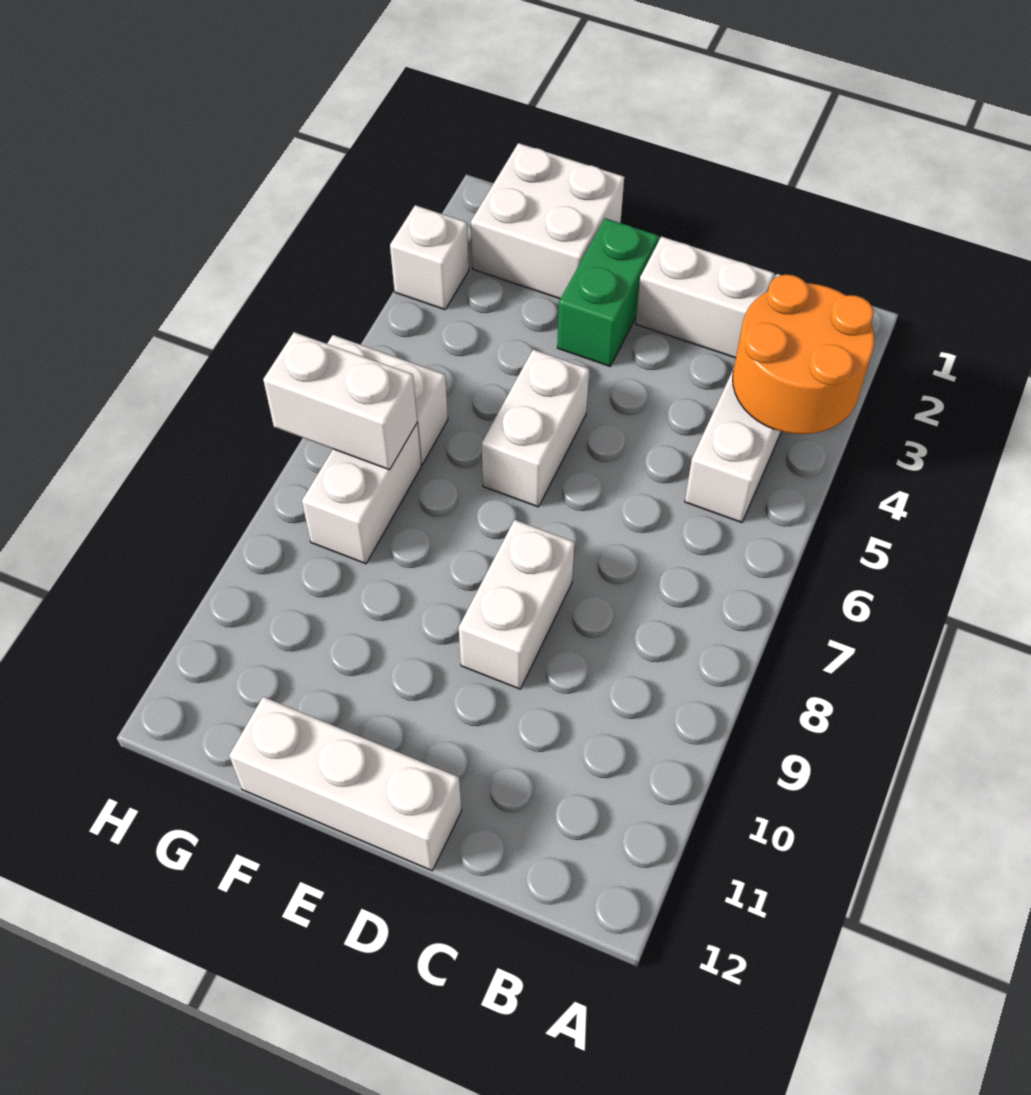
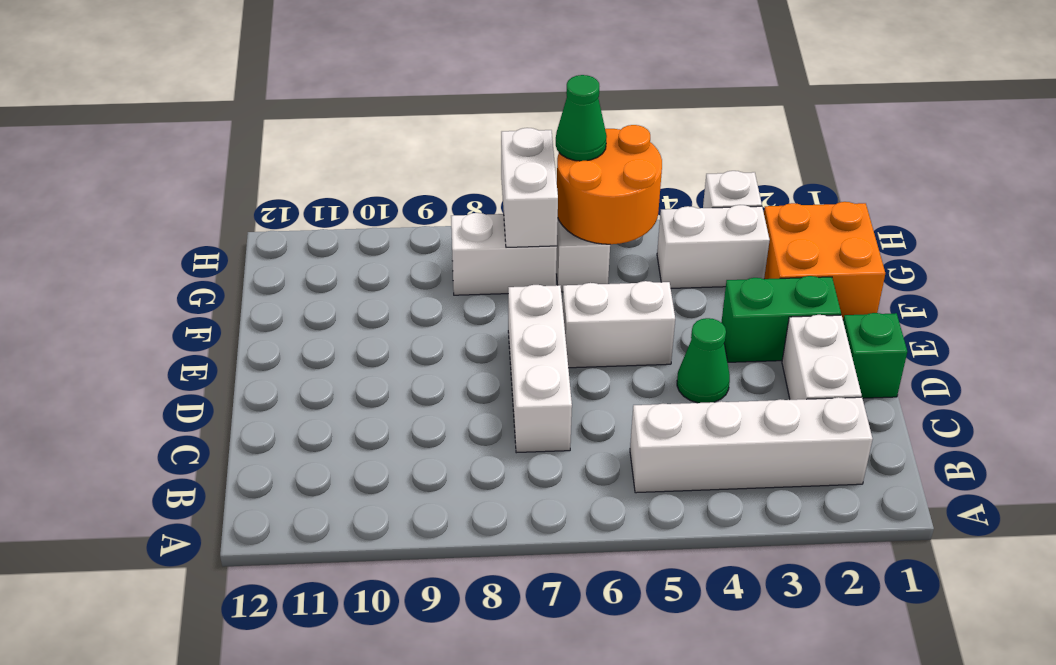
orange round brick A3:B4 level 2 -> orange round brick G5:H6 level 2
none -> green brick D1 level 1
none -> green cone D4 level 1
white brick D8:D9 level 1 -> white brick G3:G4 level 1
white brick D12:F12 level 1 -> white brick C7:E7 level 1
white brick F1:G2 level 1 -> orange brick F1:G2 level 1
none -> green cone H6 level 3

